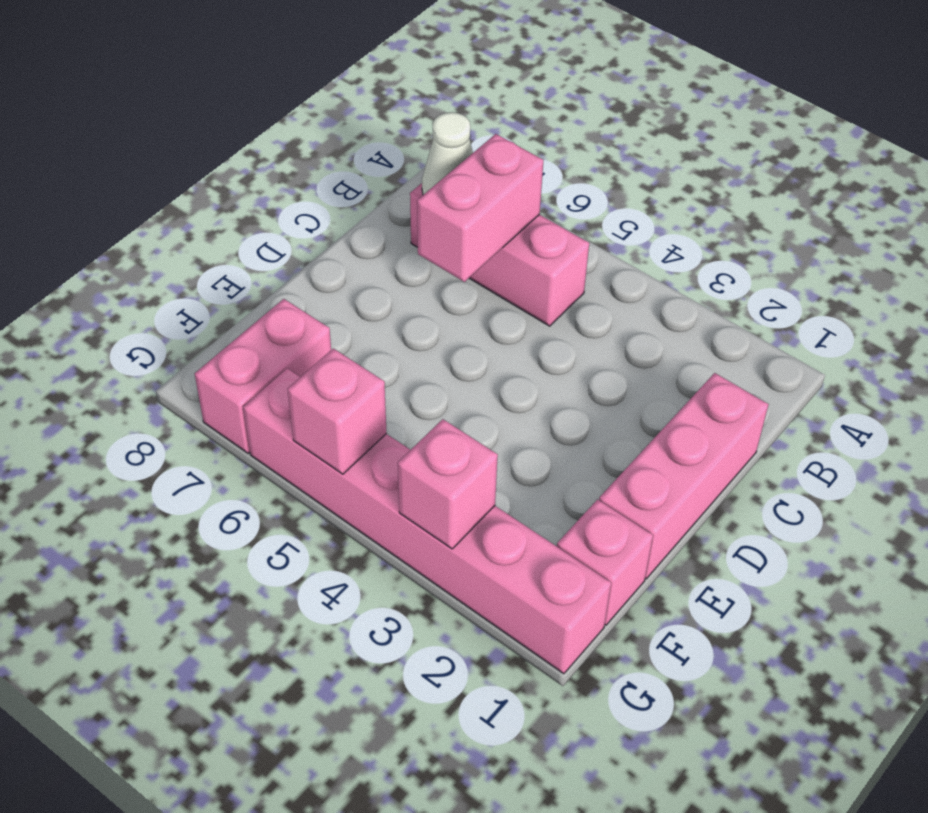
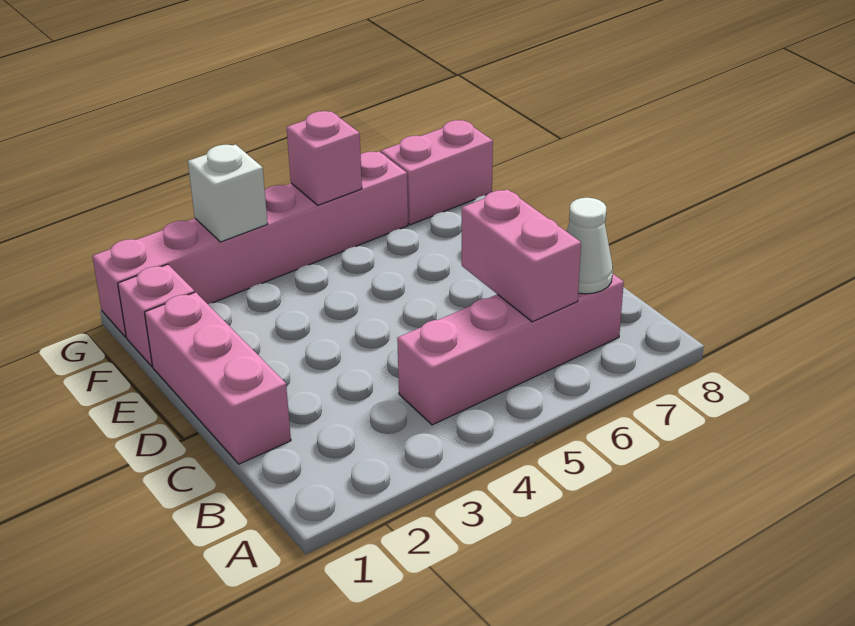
pink brick B5:B7 level 1 -> pink brick B4:B7 level 1
pink brick F7:G7 level 1 -> pink brick G7:G8 level 1
pink brick G3 level 2 -> white brick G3 level 2

